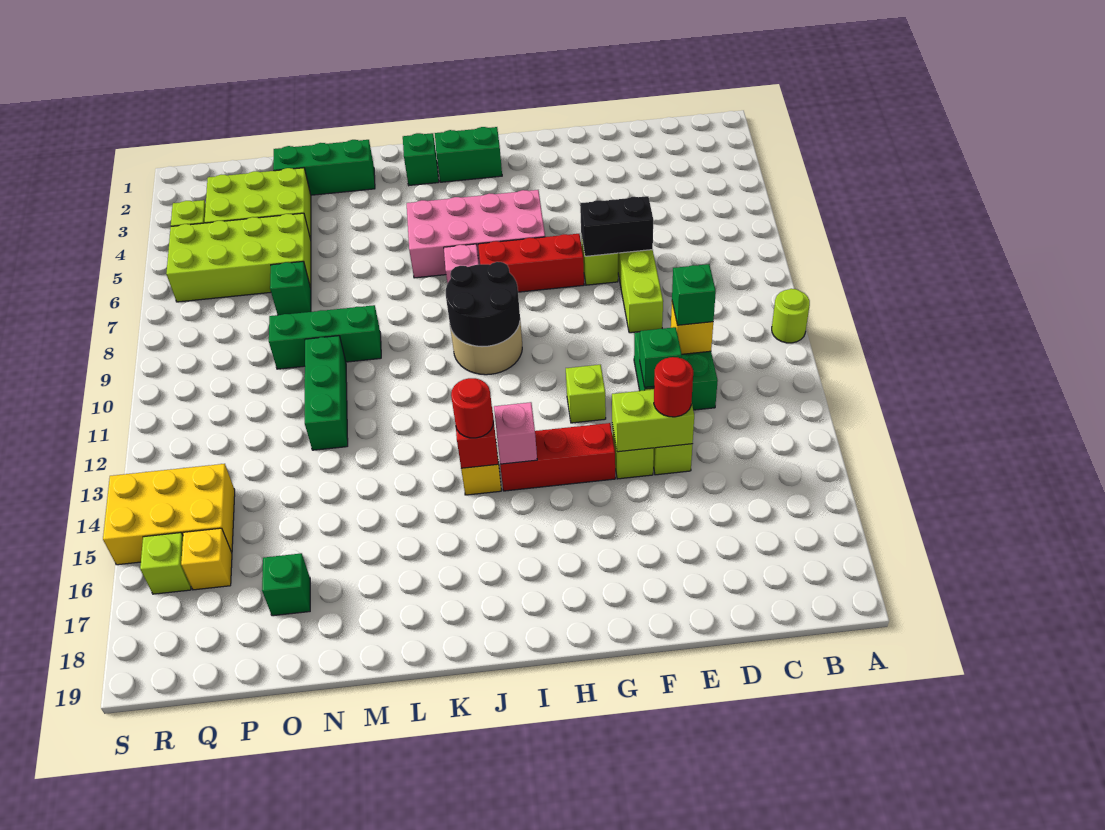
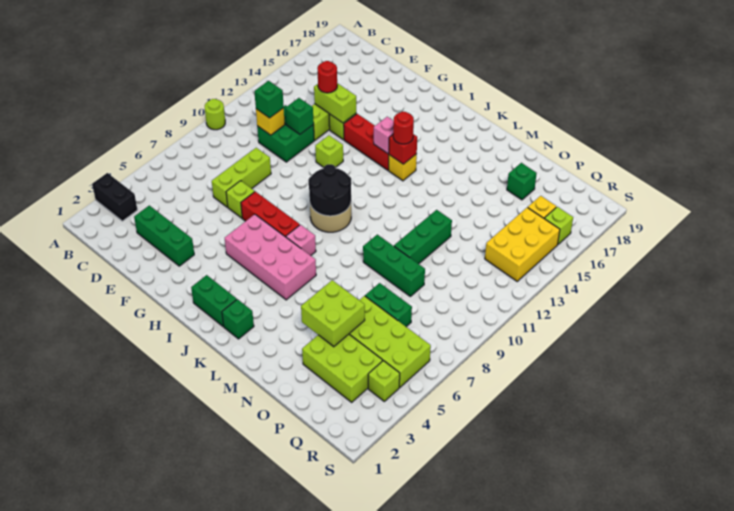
black brick E7:F7 level 2 -> black brick A3:B3 level 1
green brick M2:O2 level 1 -> green brick D3:F3 level 1
none -> lime brick N4:O5 level 2
green brick O7 level 1 -> green brick O7:P7 level 1
yellow brick Q14:S15 level 1 -> yellow brick Q13:R15 level 1

